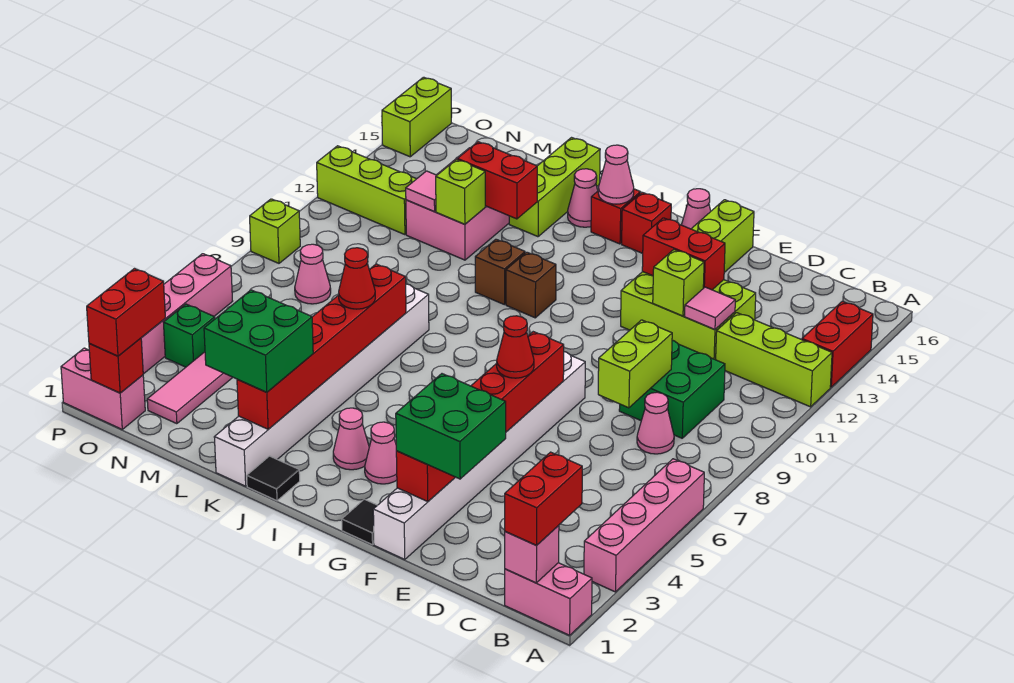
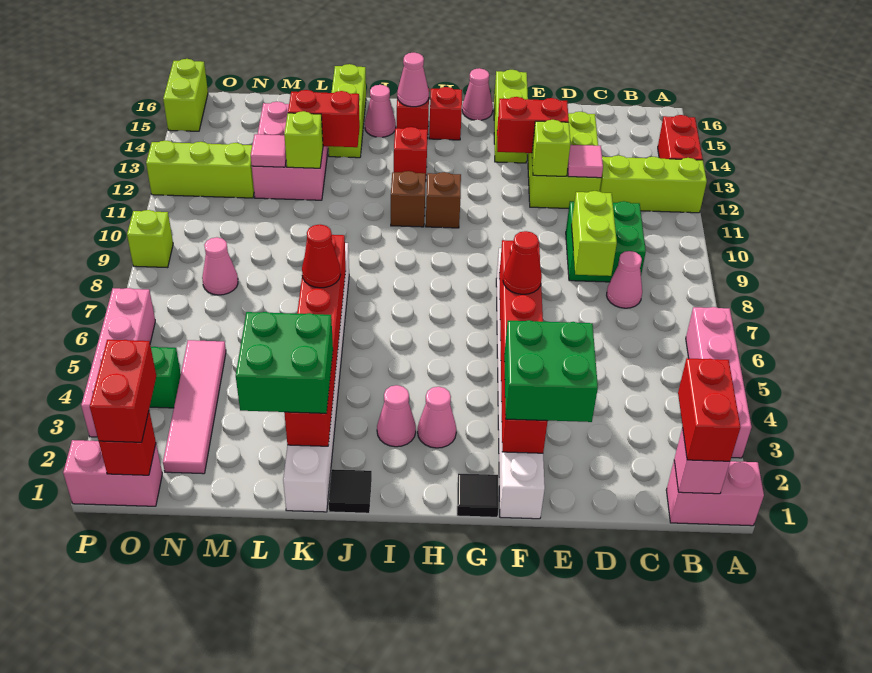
lime brick D12:F13 level 1 -> lime brick D12:E14 level 1
none -> red brick I13 level 1
brown brick J11 level 1 -> brown brick H11 level 1

